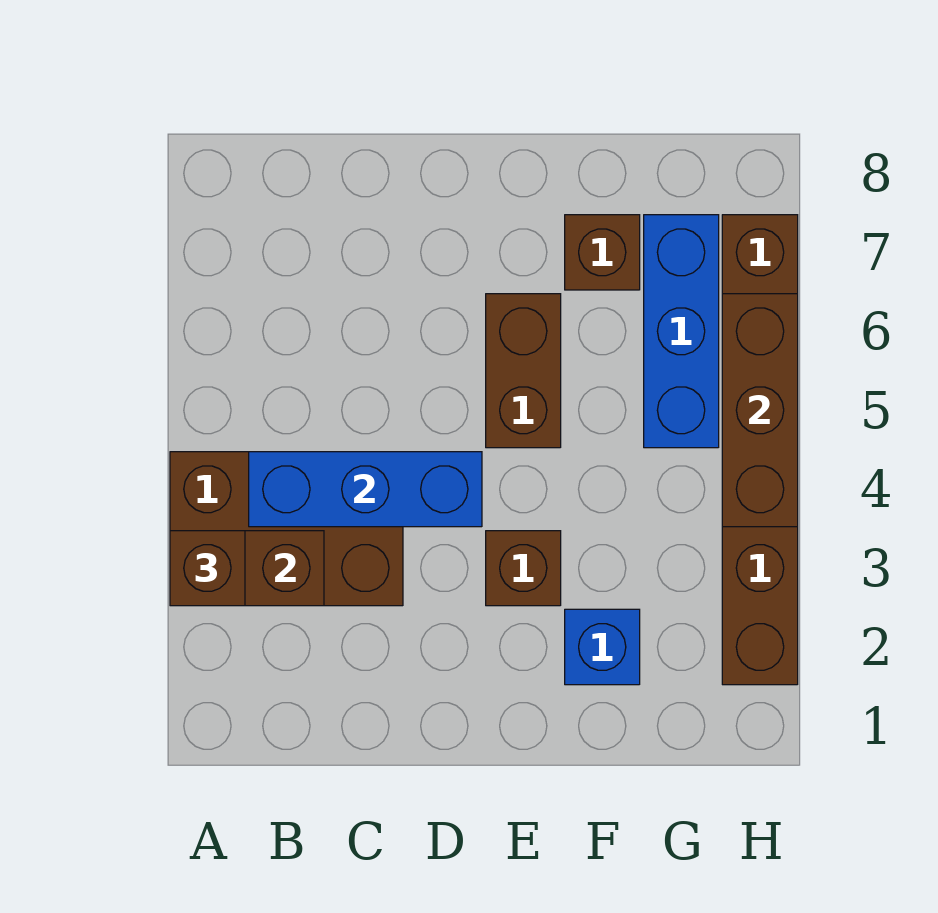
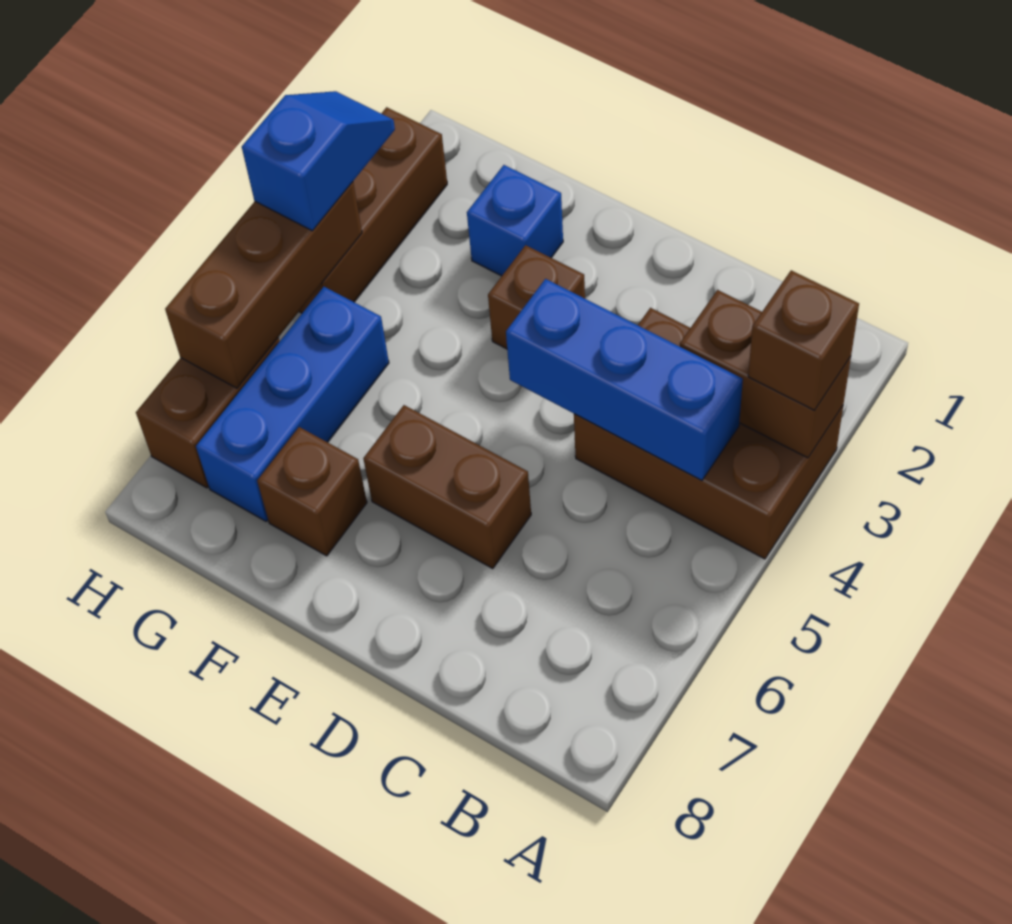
brown brick E5:E6 level 1 -> brown brick D6:E6 level 1
none -> blue slope H3:H4 level 3 top 4

